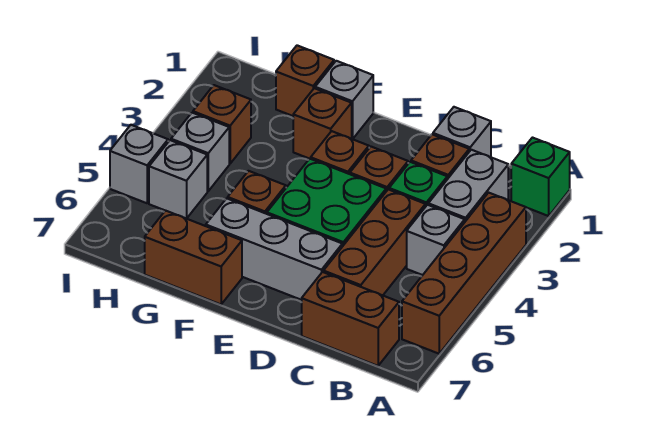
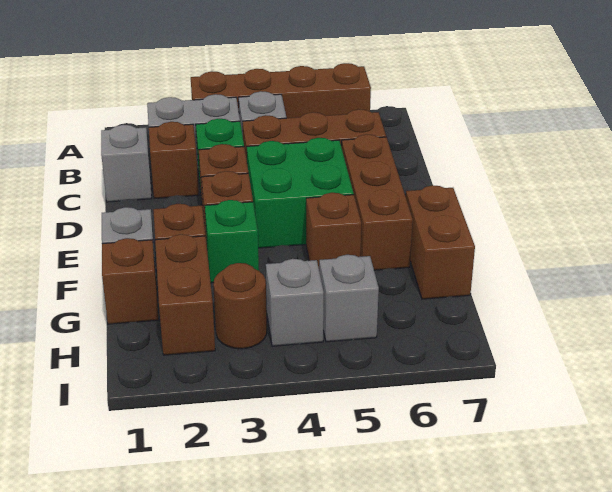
green brick A1 level 1 -> green brick F3 level 1
brown brick B7:C7 level 1 -> brown brick G2:H2 level 1
grey brick D6:F6 level 1 -> brown brick D6:F6 level 1
brown brick H3 level 1 -> brown round brick H3 level 1
grey brick I5 level 1 -> none

